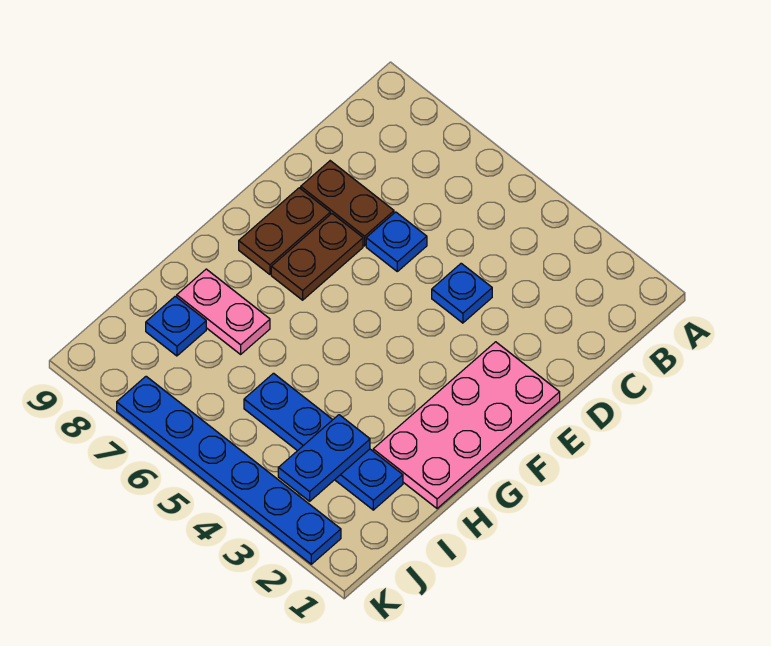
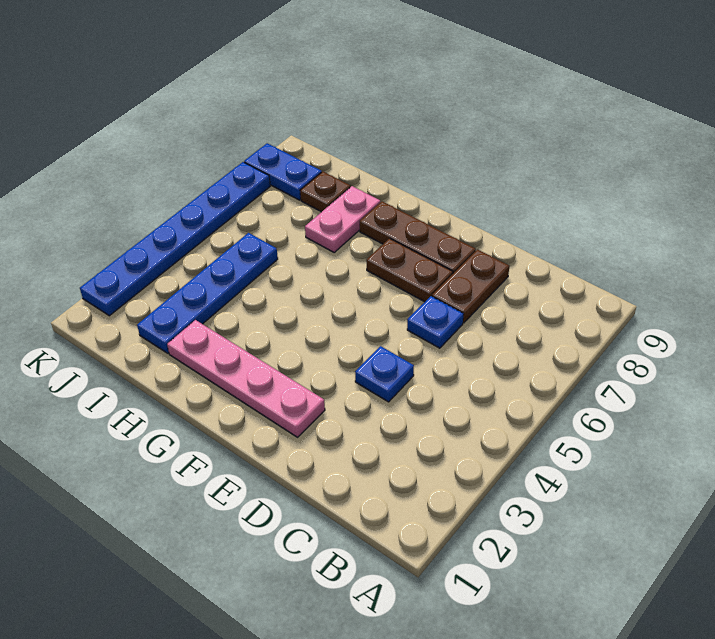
pink plate E1:H2 level 1 -> pink plate E2:H2 level 1
brown plate E8:F8 level 1 -> brown plate E8:G8 level 1
blue plate I3:J3 level 2 -> blue plate J8:K8 level 1
blue plate I8 level 1 -> brown plate I8 level 1

